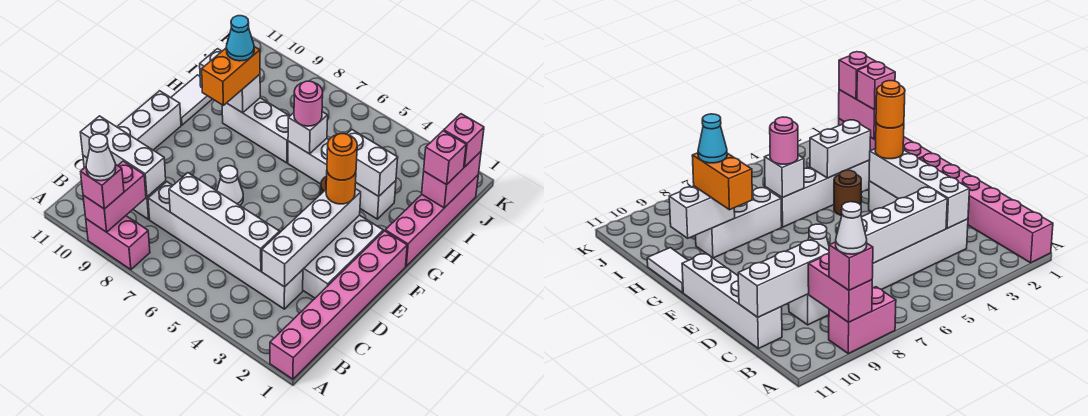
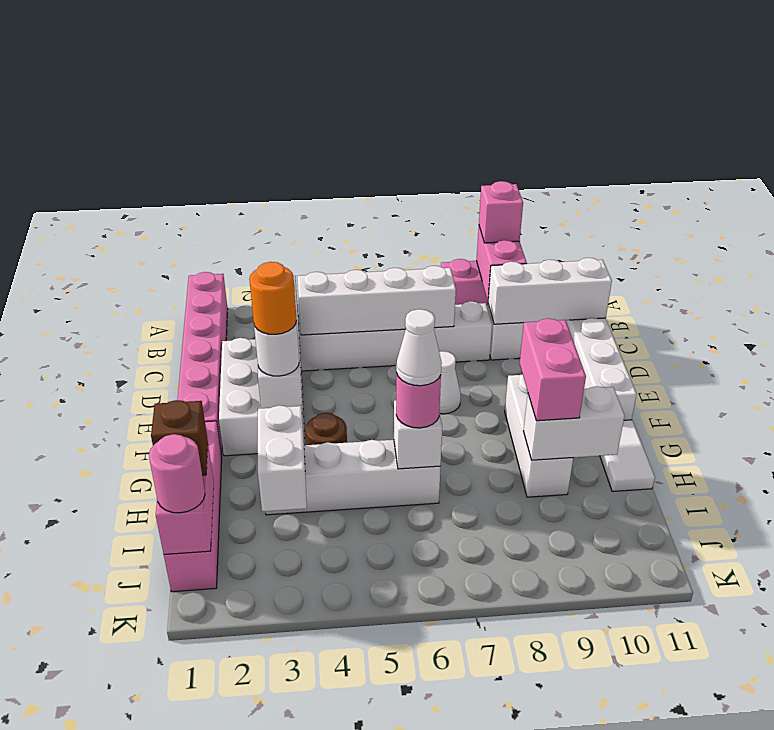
white cone A9 level 4 -> white cone H6 level 4
orange round brick F3 level 3 -> white round brick F3 level 3
orange brick G9:H9 level 3 -> pink brick G9:H9 level 3
white brick H3:H4 level 2 -> white brick H3:I3 level 2
white brick H7:H9 level 1 -> white brick F9:H9 level 1
cyan cone H9 level 4 -> none
pink brick I1 level 3 -> brown brick I1 level 3
pink brick J1 level 3 -> pink round brick J1 level 3

